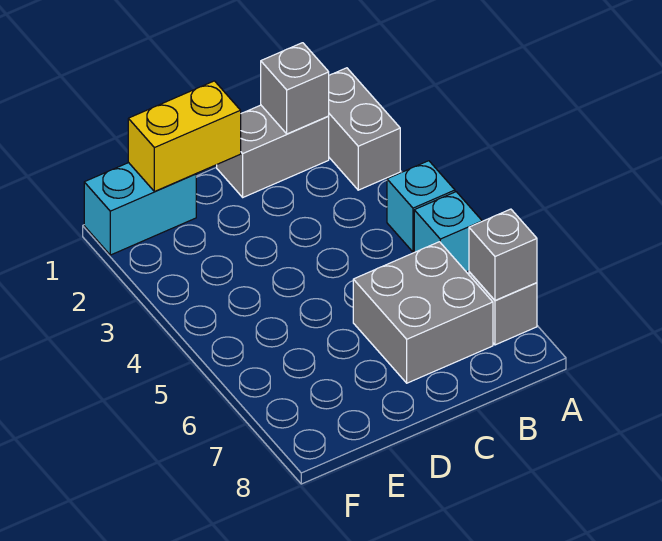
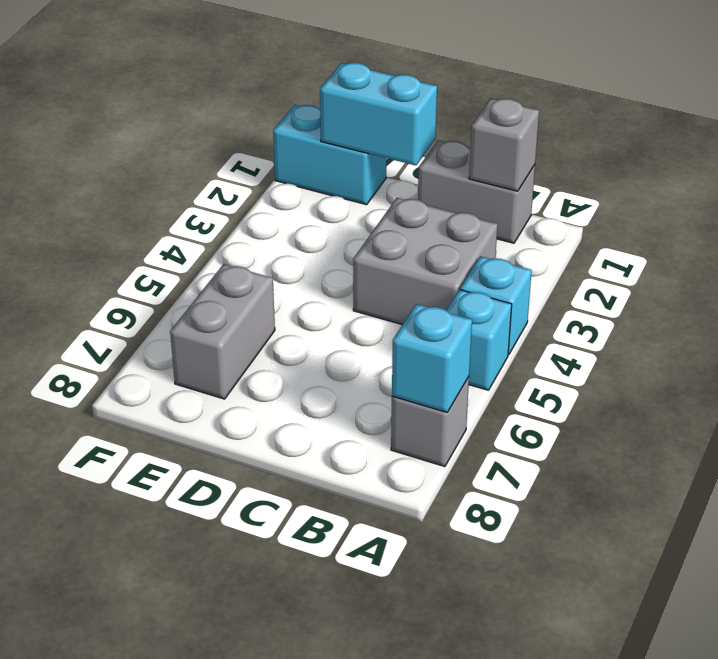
grey brick A1:A2 level 1 -> grey brick E6:E7 level 1
grey brick A7 level 2 -> cyan brick A7 level 2
grey brick B6:C7 level 1 -> grey brick B3:C4 level 1
yellow brick D1:E1 level 2 -> cyan brick D1:E1 level 2

